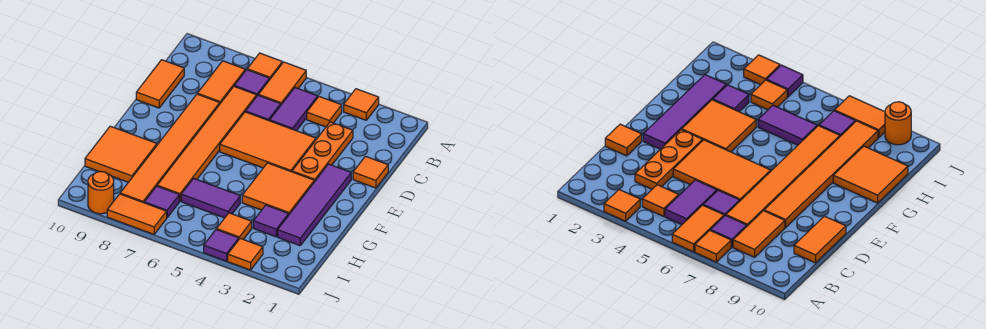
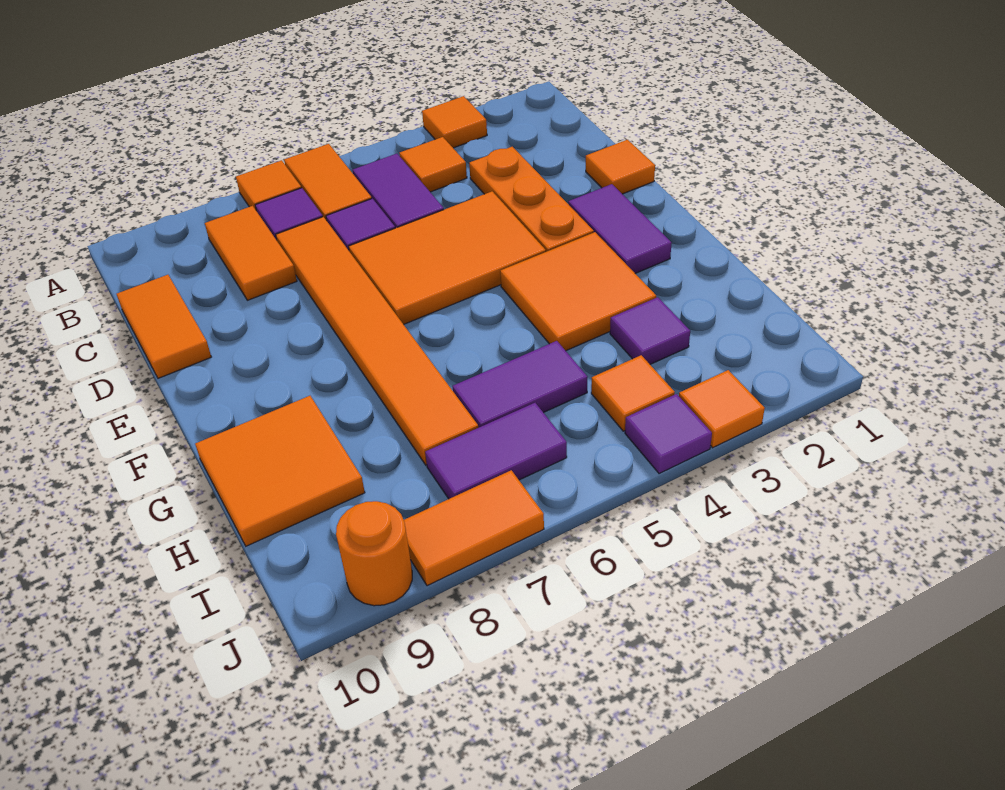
orange tile D8:I8 level 1 -> none
purple tile E2:H2 level 1 -> purple tile E2:F2 level 1
purple tile I7 level 1 -> purple tile I6:I7 level 1

